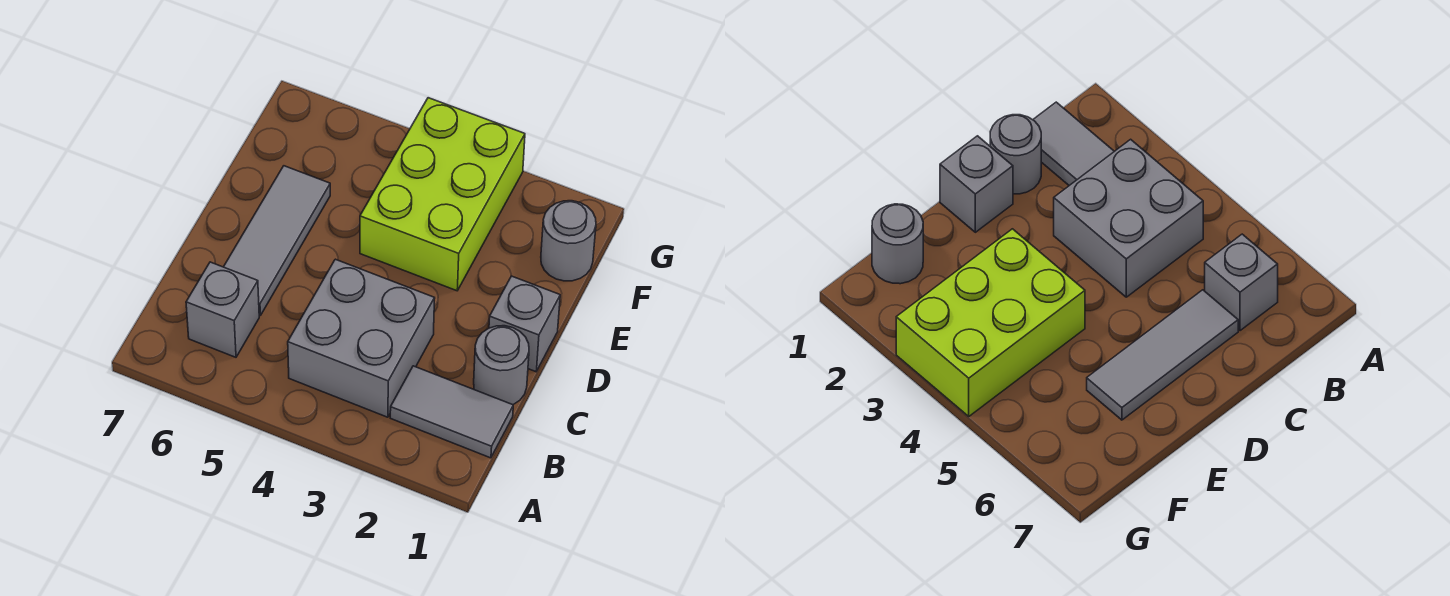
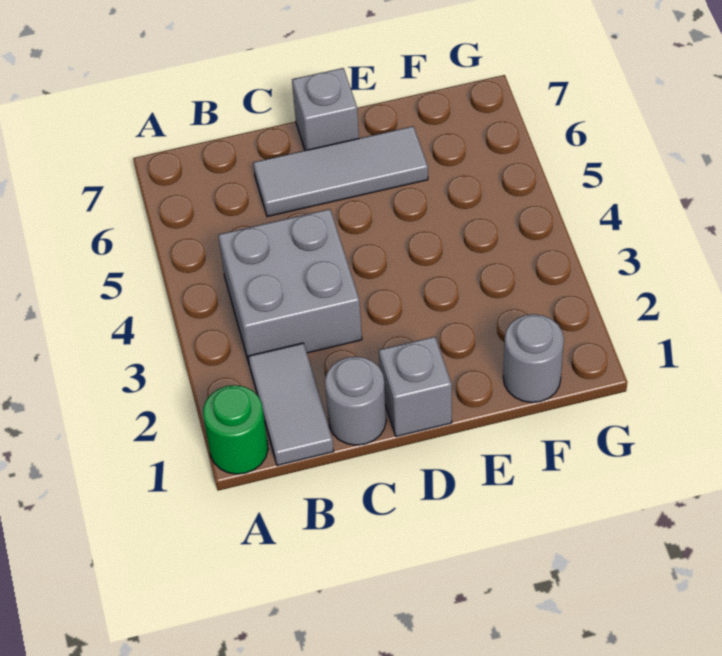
none -> green round brick A1 level 1
grey brick B6 level 1 -> grey brick D7 level 1
lime brick E3:G4 level 1 -> none

